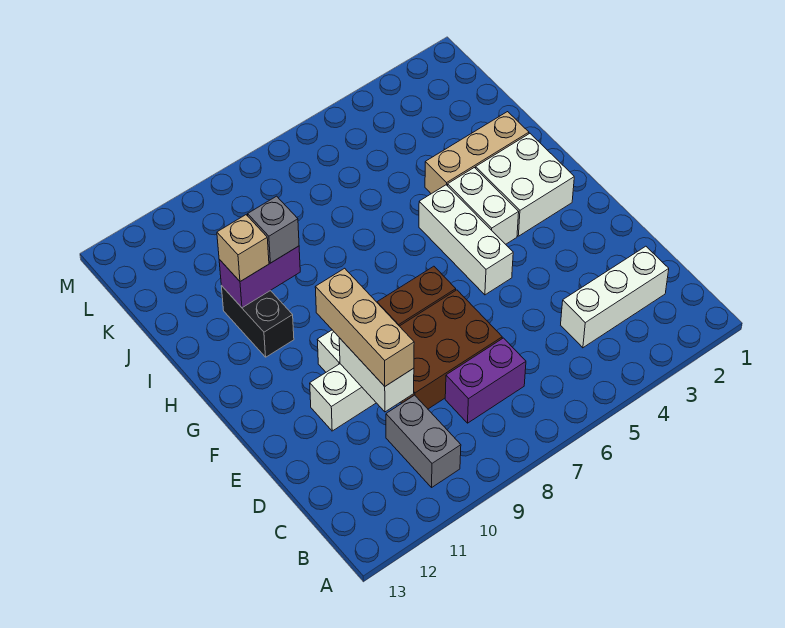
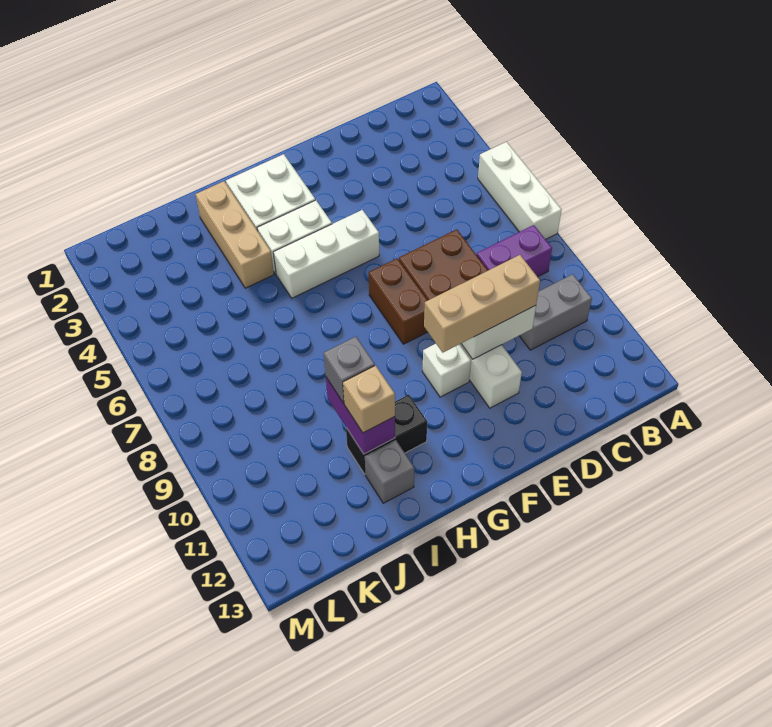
white brick C2:C4 level 1 -> white brick A5:A7 level 1
purple brick C7:C8 level 1 -> purple brick B8:C8 level 1
none -> grey brick I12 level 1

